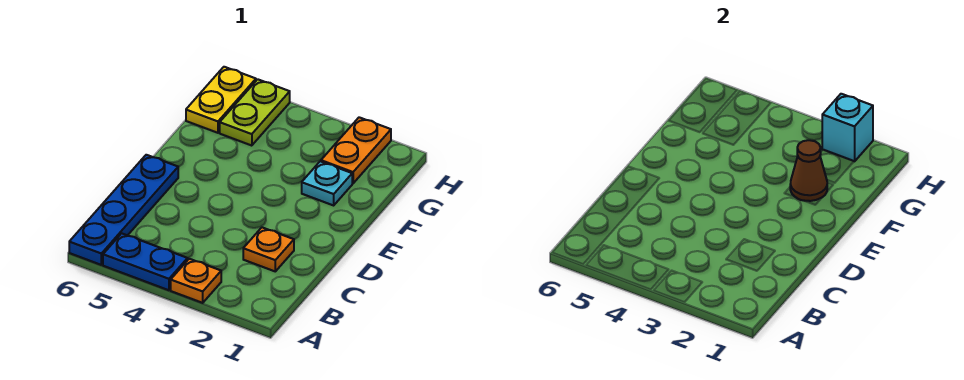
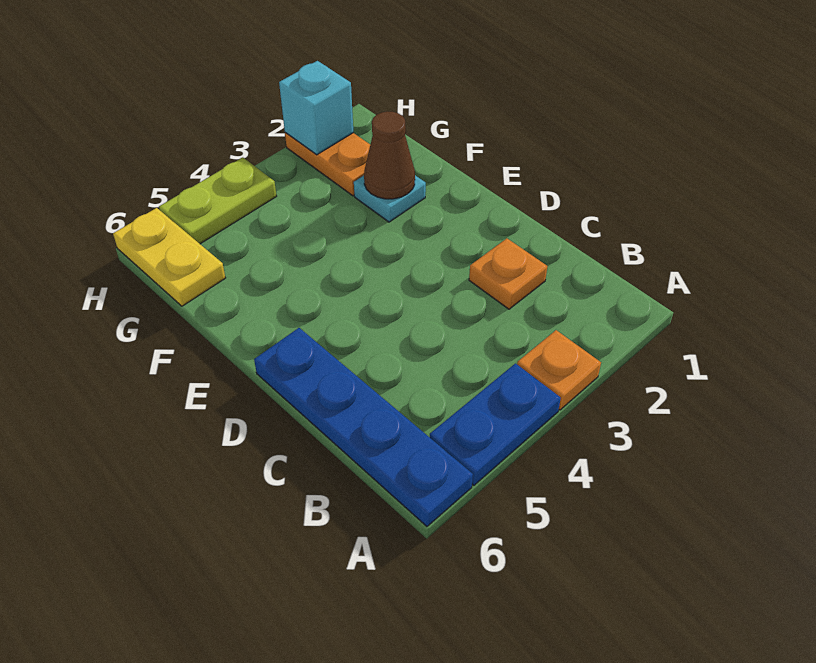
lime plate G5:H5 level 1 -> lime plate H4:H5 level 1

